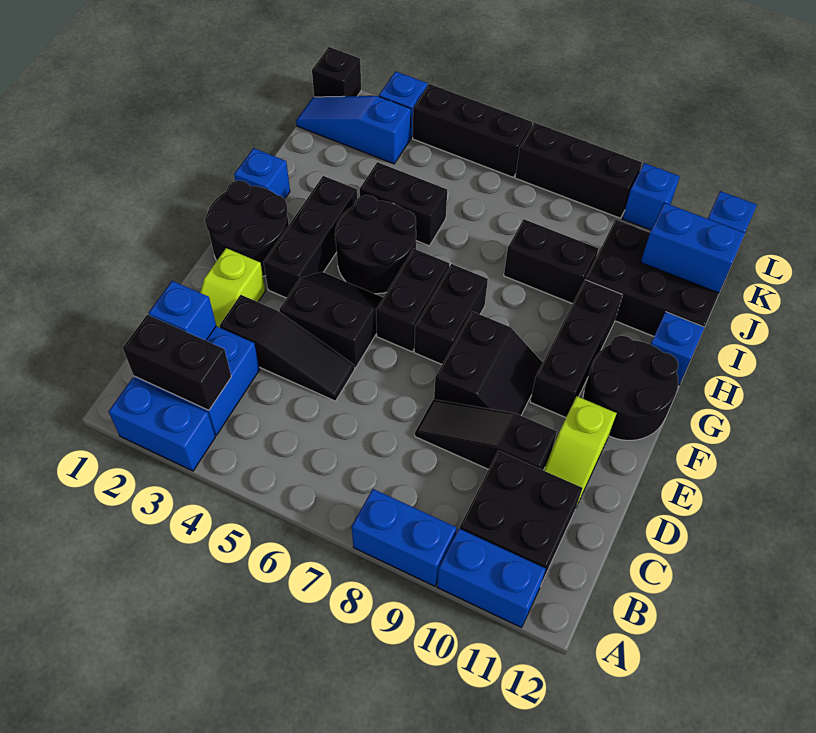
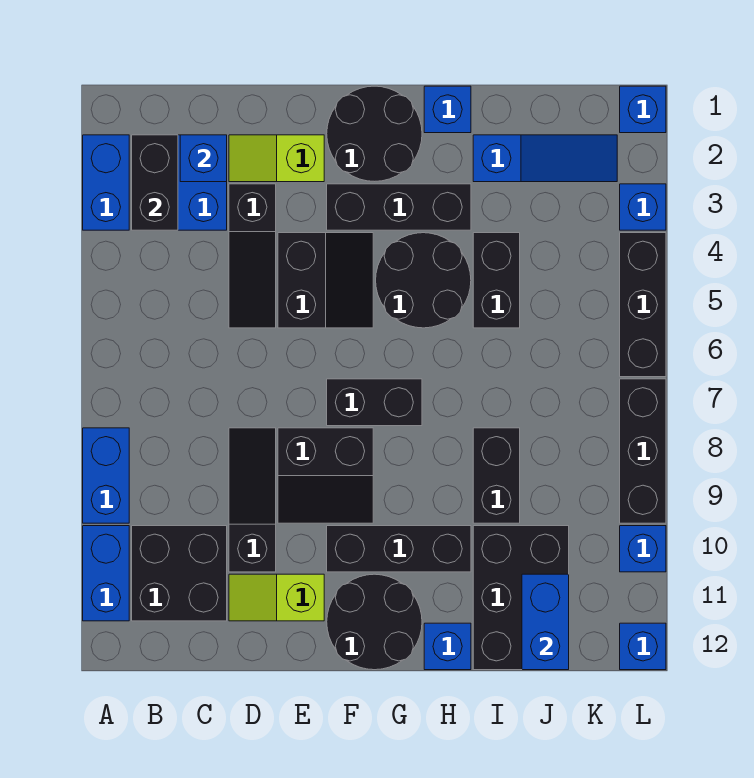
black brick F6:G6 level 1 -> none
blue slope K1:K3 level 1 top 3 -> blue slope I2:K2 level 1 top I
black brick L1 level 1 -> blue brick L1 level 1

